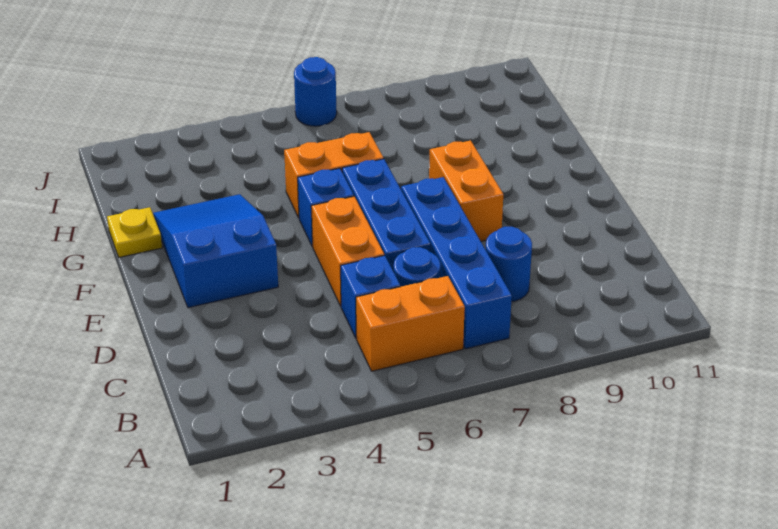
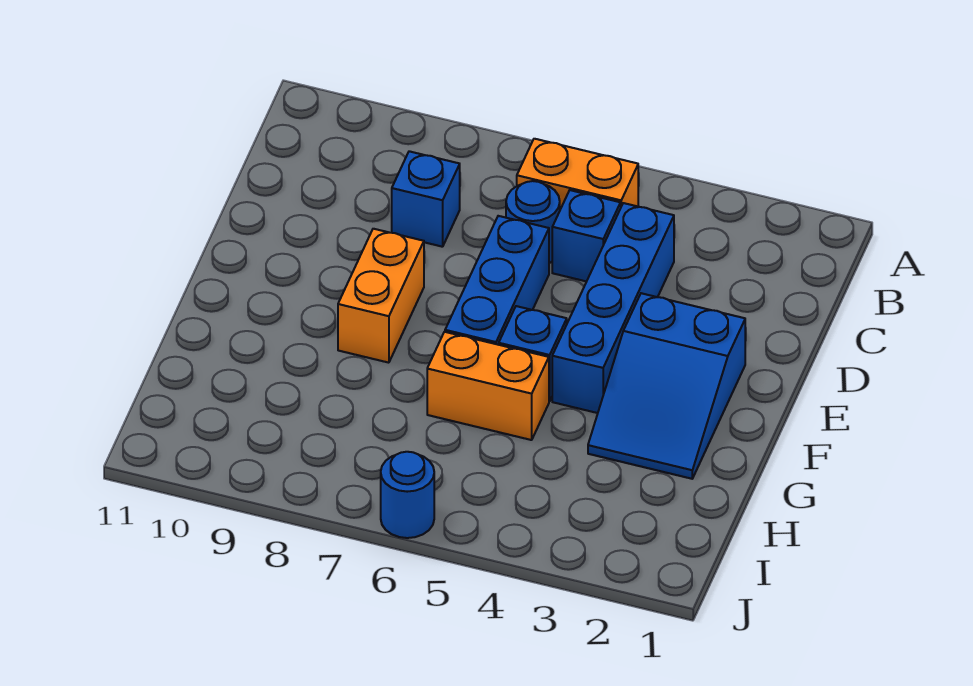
blue brick B7:E7 level 1 -> blue brick C4:F4 level 1
blue round brick C8 level 1 -> blue brick C8 level 1
orange brick D5:E5 level 1 -> none
yellow plate G1 level 1 -> none

